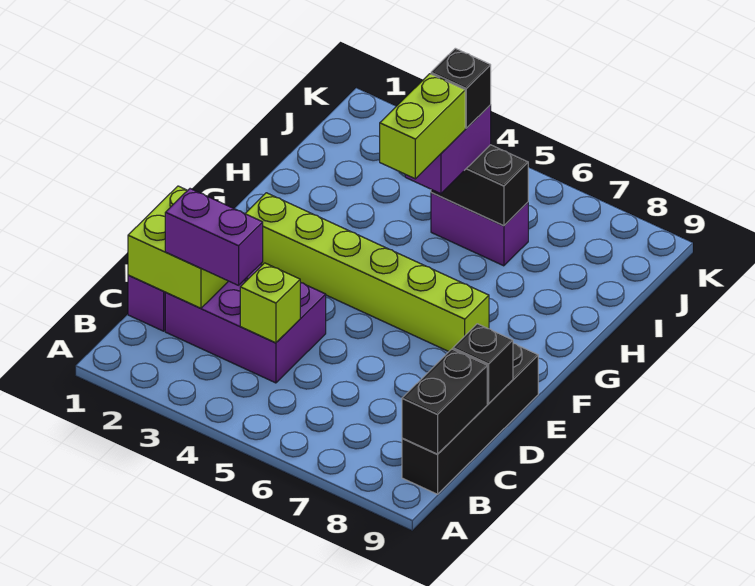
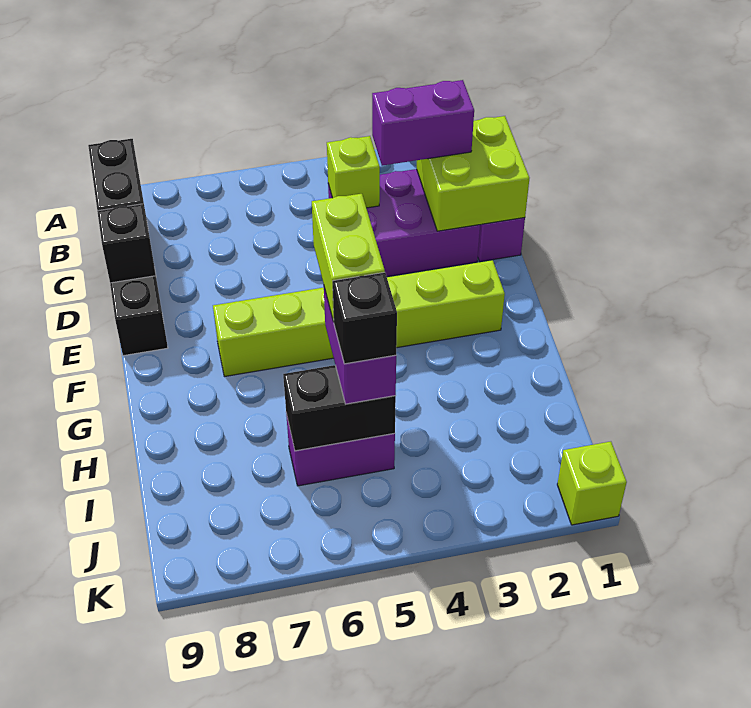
none -> lime brick K1 level 1

